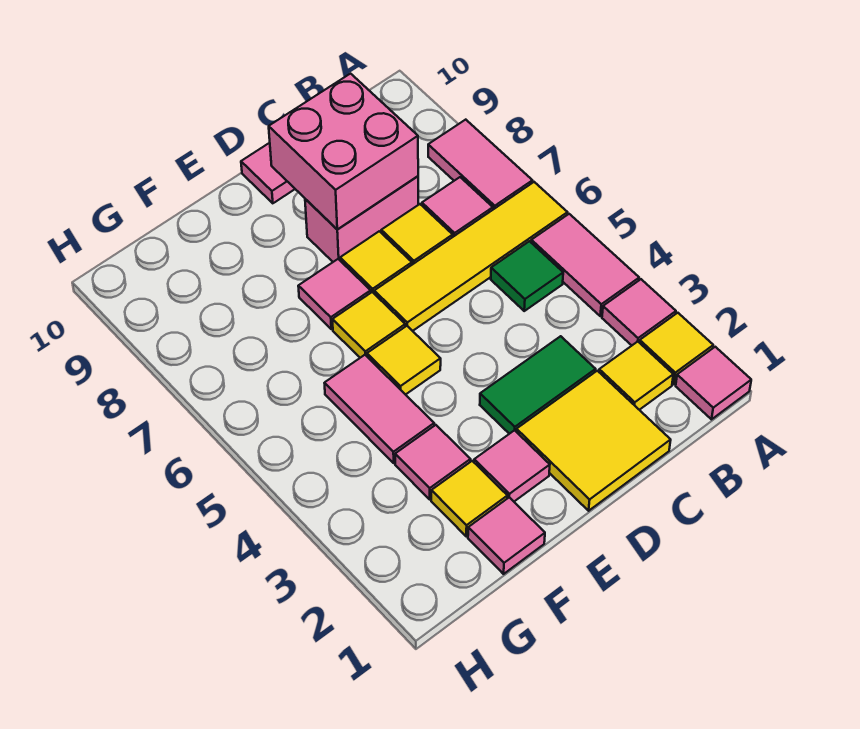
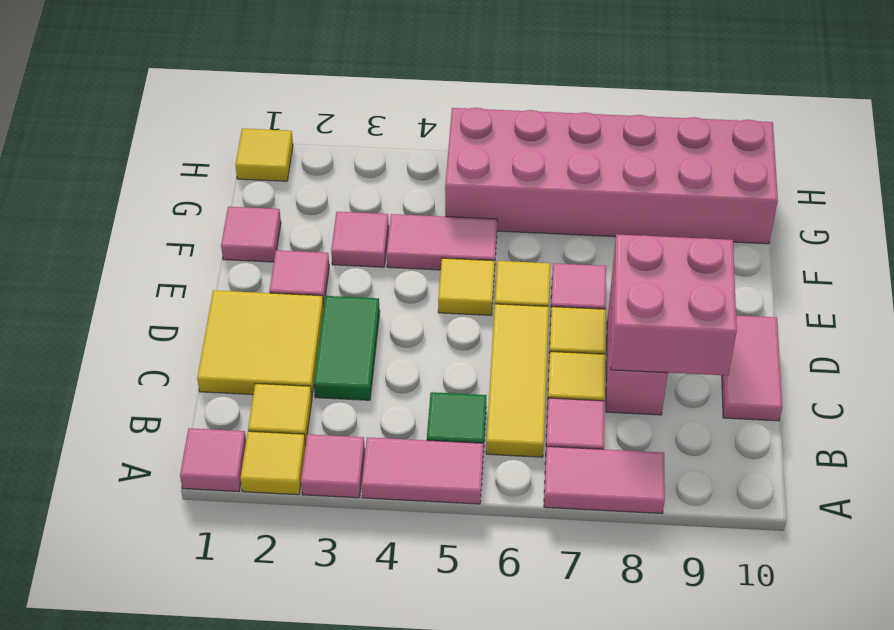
yellow tile A6:D6 level 1 -> yellow tile B6:D6 level 1
yellow tile F2 level 1 -> yellow tile H1 level 1
none -> pink brick G5:H10 level 1

